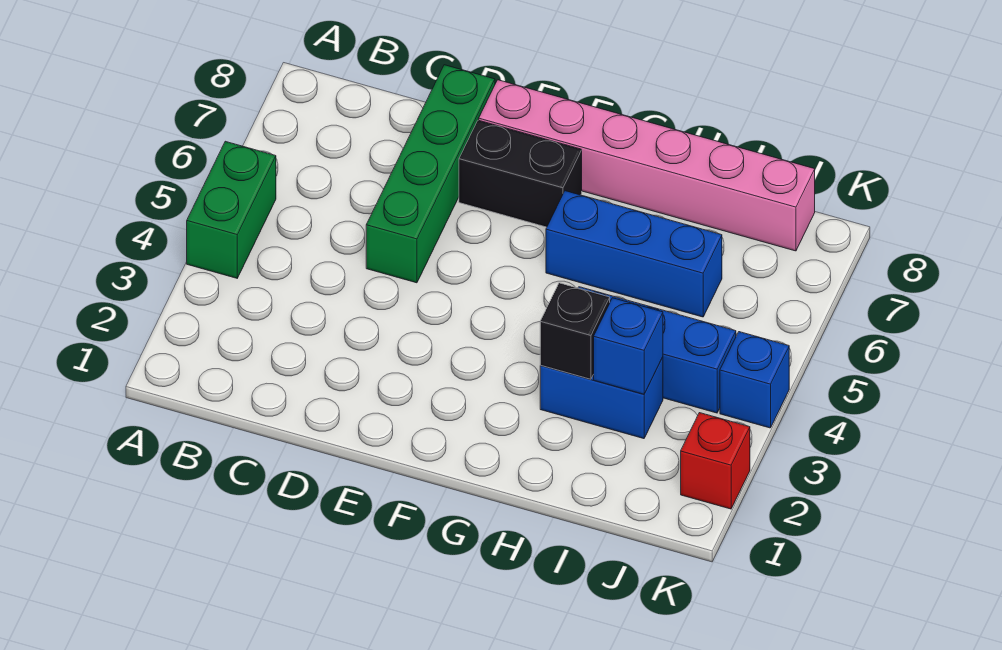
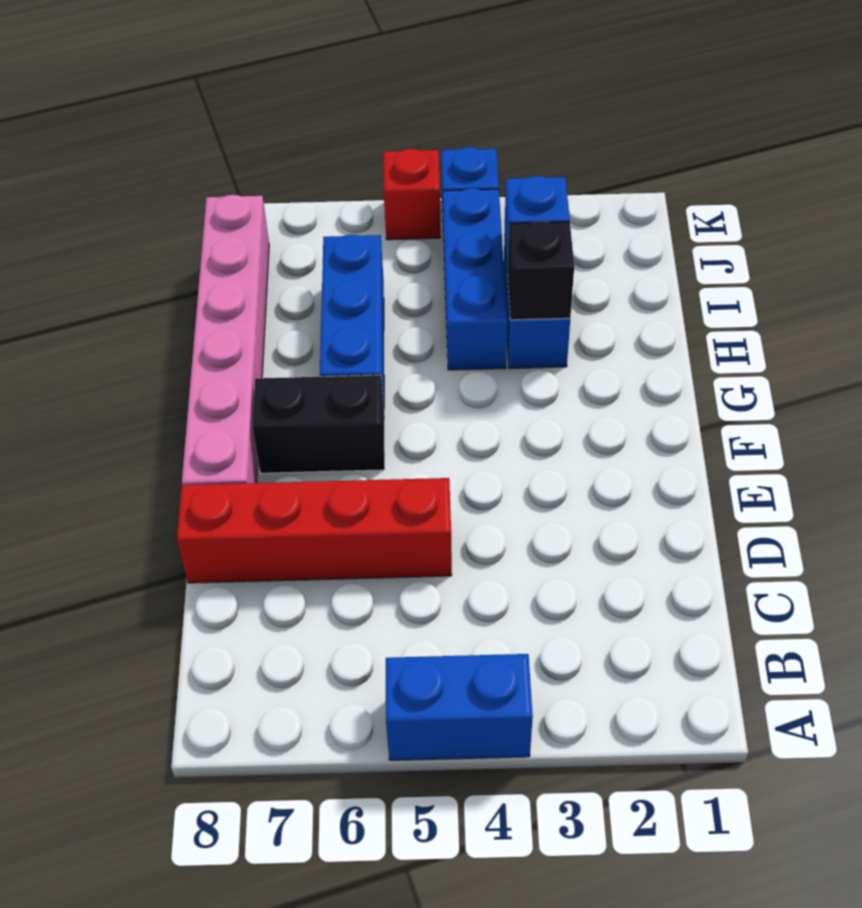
green brick A4:A5 level 1 -> blue brick A4:A5 level 1
green brick D5:D8 level 1 -> red brick D5:D8 level 1
black brick E7:F7 level 1 -> black brick F6:F7 level 1
red brick K2 level 1 -> red brick K5 level 1

